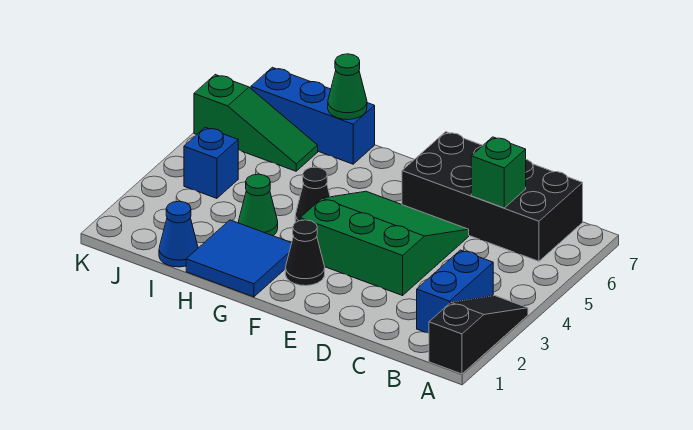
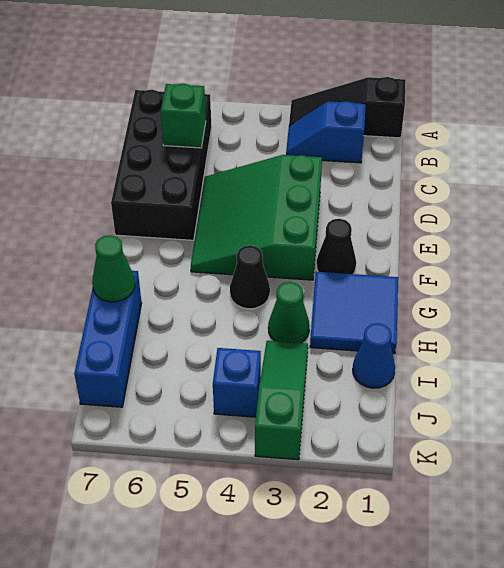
blue brick B2:B3 level 1 -> blue slope B2:B3 level 1 top 2
green slope I6:K6 level 1 top K -> green slope I3:K3 level 1 top K

